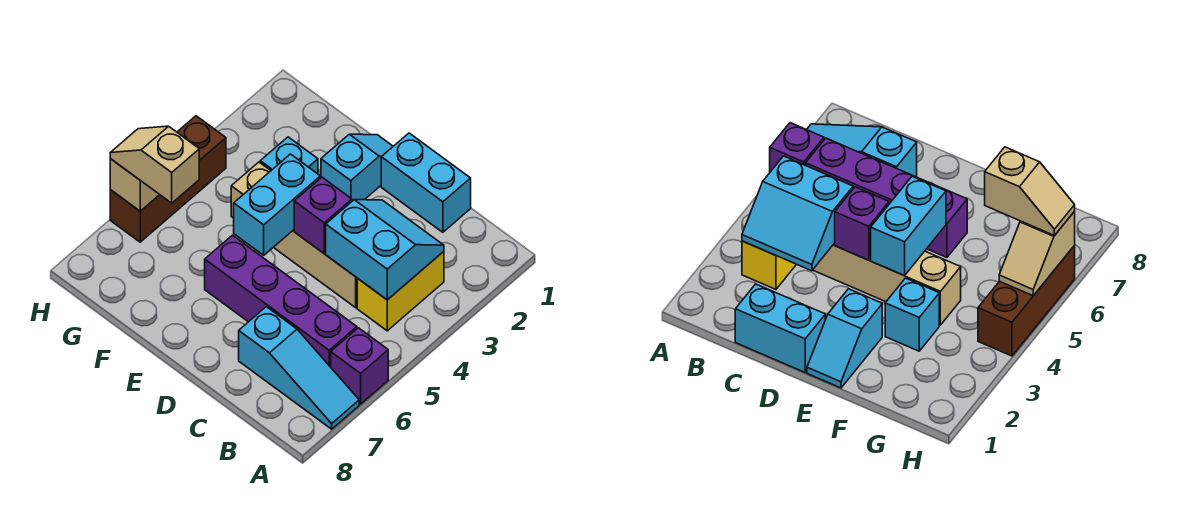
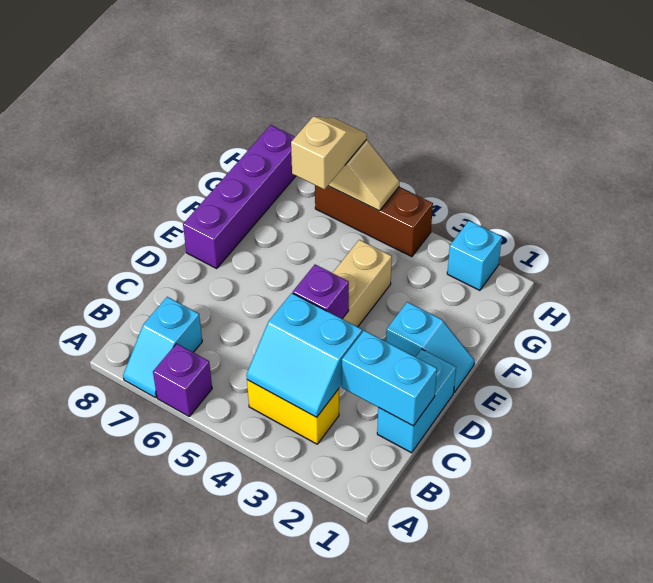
cyan slope A7:C7 level 1 top C -> cyan slope A7:B7 level 1 top B
cyan slope B3:C4 level 2 top 4 -> cyan slope B3:C4 level 2 top C
purple brick B6:E6 level 1 -> purple brick E8:H8 level 1
cyan brick E4:E5 level 2 -> cyan brick C1:C2 level 2
cyan brick F3 level 1 -> cyan brick H2 level 1

